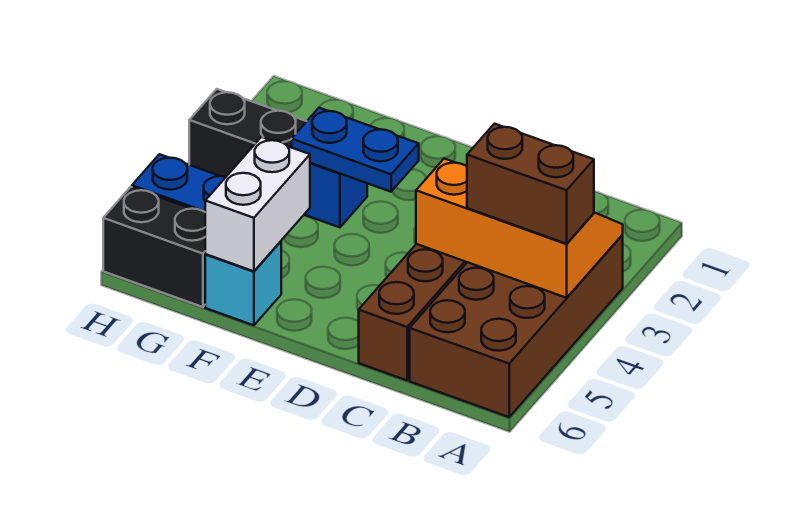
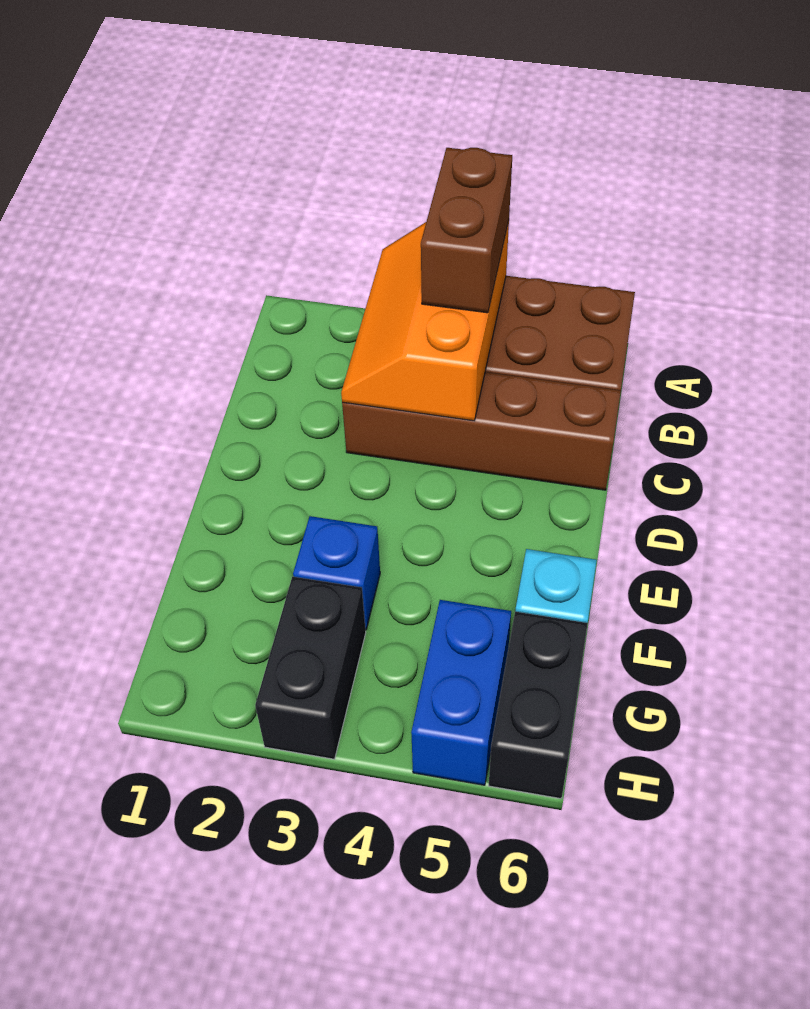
blue plate E3:F3 level 2 -> none
white brick F5:F6 level 2 -> none

